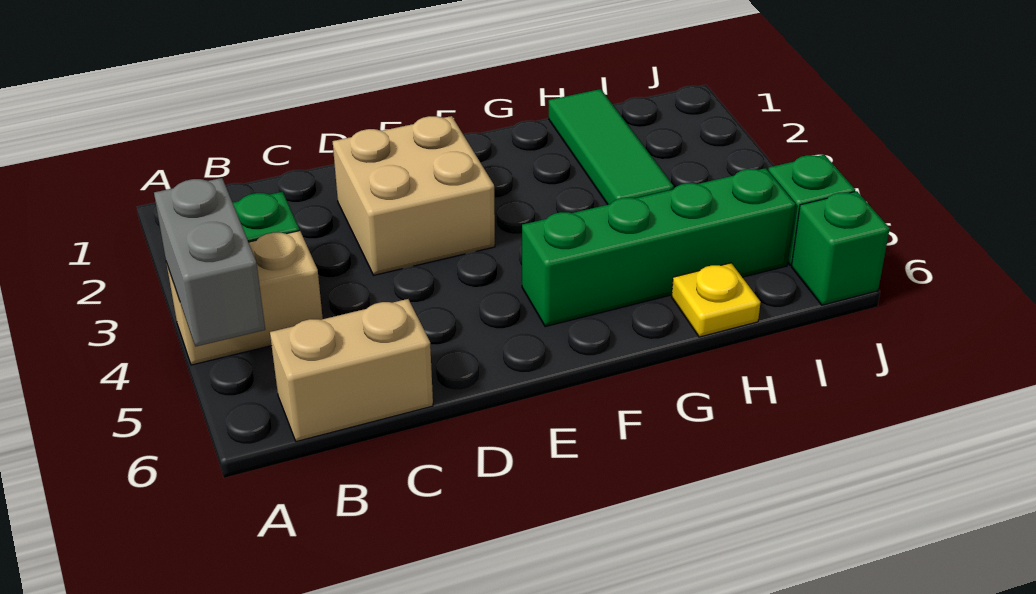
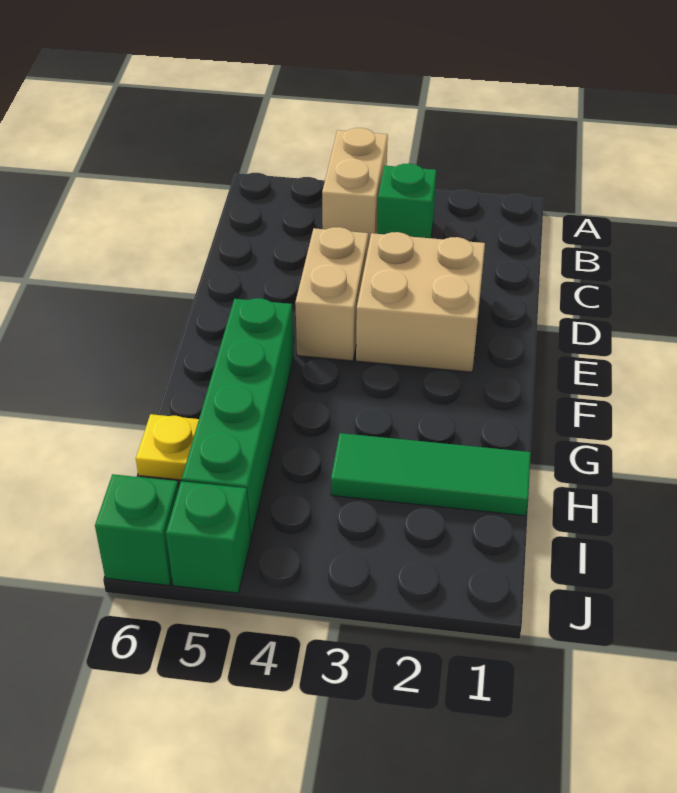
grey brick A4:A5 level 2 -> none
tan brick B6:C6 level 1 -> tan brick D4:E4 level 1

